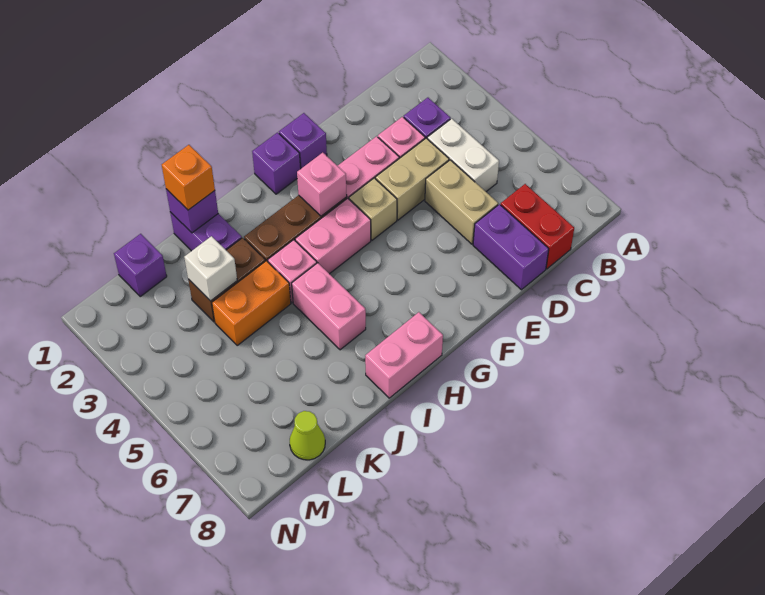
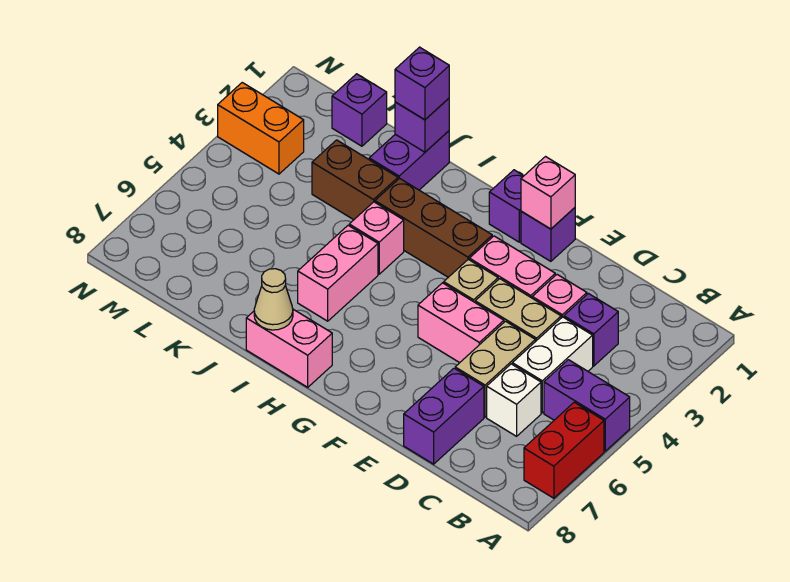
none -> purple brick A5:B5 level 1
red brick C7:C8 level 1 -> red brick A6:A7 level 1
pink brick G3 level 2 -> pink brick F1 level 2
pink brick G4:H4 level 1 -> pink brick E5:F5 level 1
none -> tan cone I8 level 2
orange brick J1 level 3 -> purple brick J1 level 3
orange brick J4:K4 level 1 -> orange brick M3:N3 level 1
white brick K3 level 2 -> white brick C6 level 1
lime cone L8 level 1 -> none

